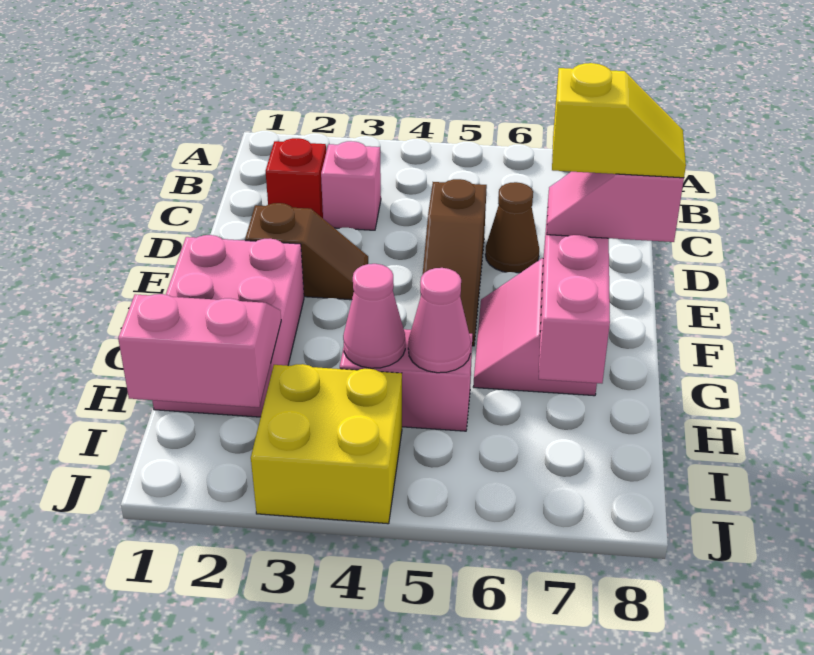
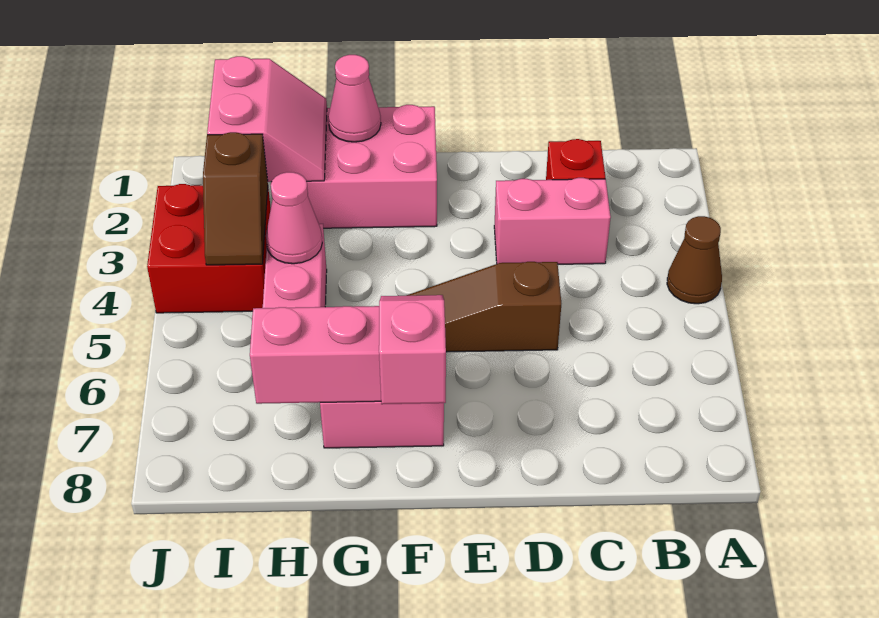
pink brick C3 level 1 -> pink brick C3:D3 level 1
brown cone D6 level 1 -> brown cone A4 level 1
brown slope E2:E3 level 1 top 2 -> brown slope I3:I4 level 2 top 3
yellow slope F7:F8 level 4 top 7 -> none
pink cone H5 level 2 -> pink cone G1 level 2
yellow brick I3:J4 level 1 -> red brick I3:J4 level 1

